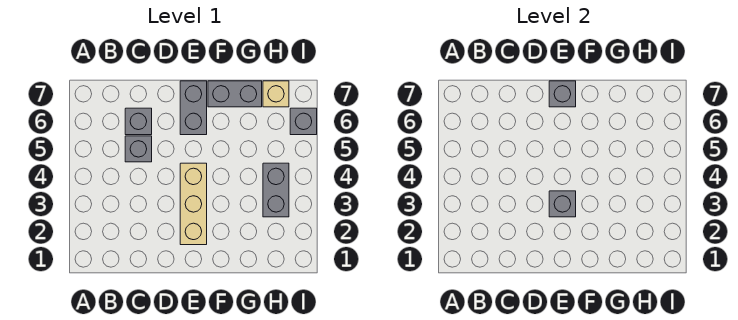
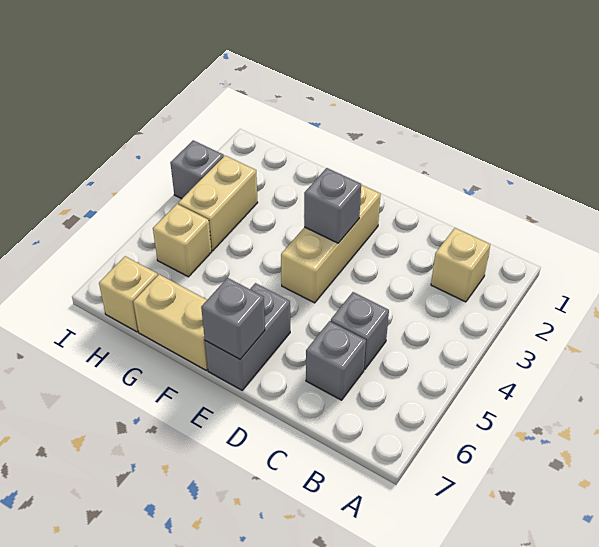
none -> tan brick B2 level 1
grey brick F7:G7 level 1 -> tan brick F7:G7 level 1
grey brick H3:H4 level 1 -> tan brick H3:H4 level 1
none -> tan brick H5 level 1
grey brick I6 level 1 -> grey brick I3 level 1

